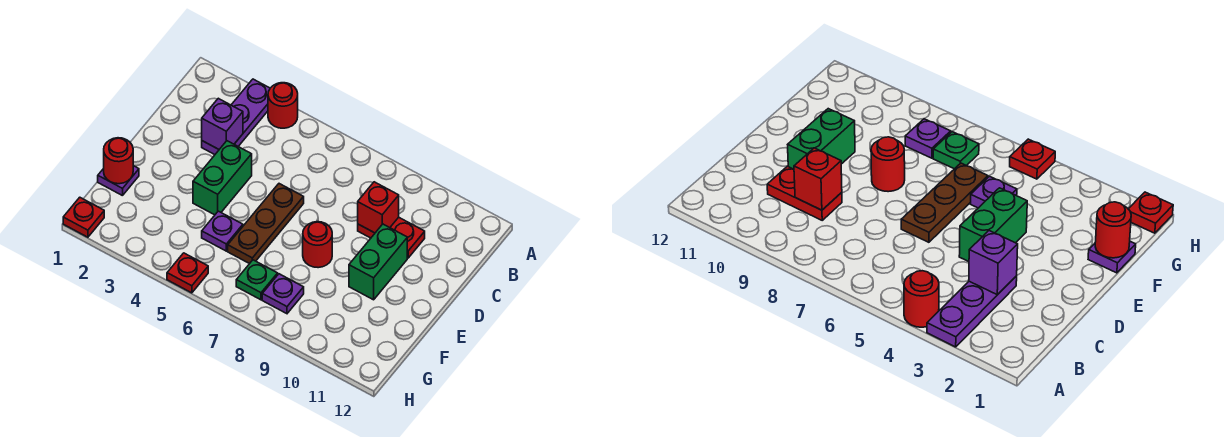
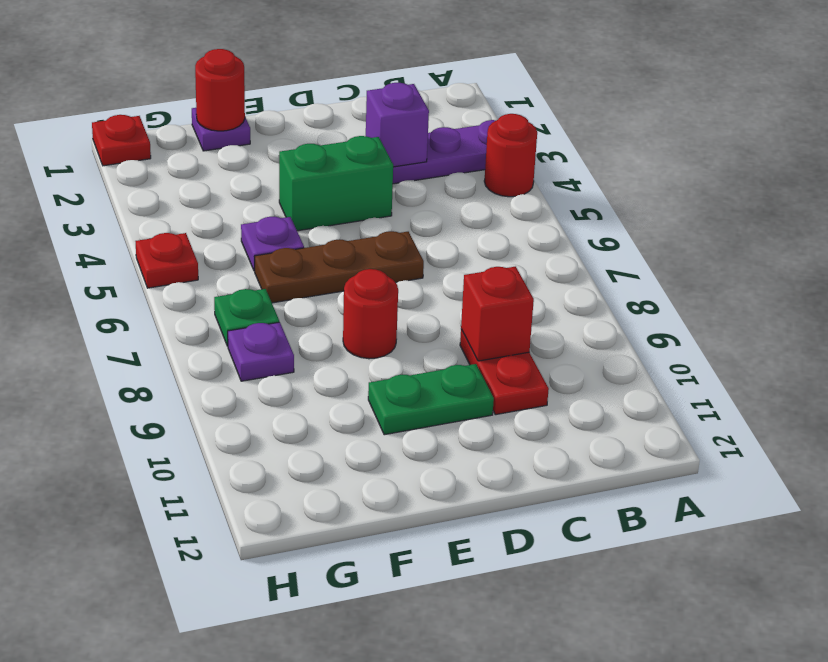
green brick D10:E10 level 1 -> green plate D10:E10 level 1

